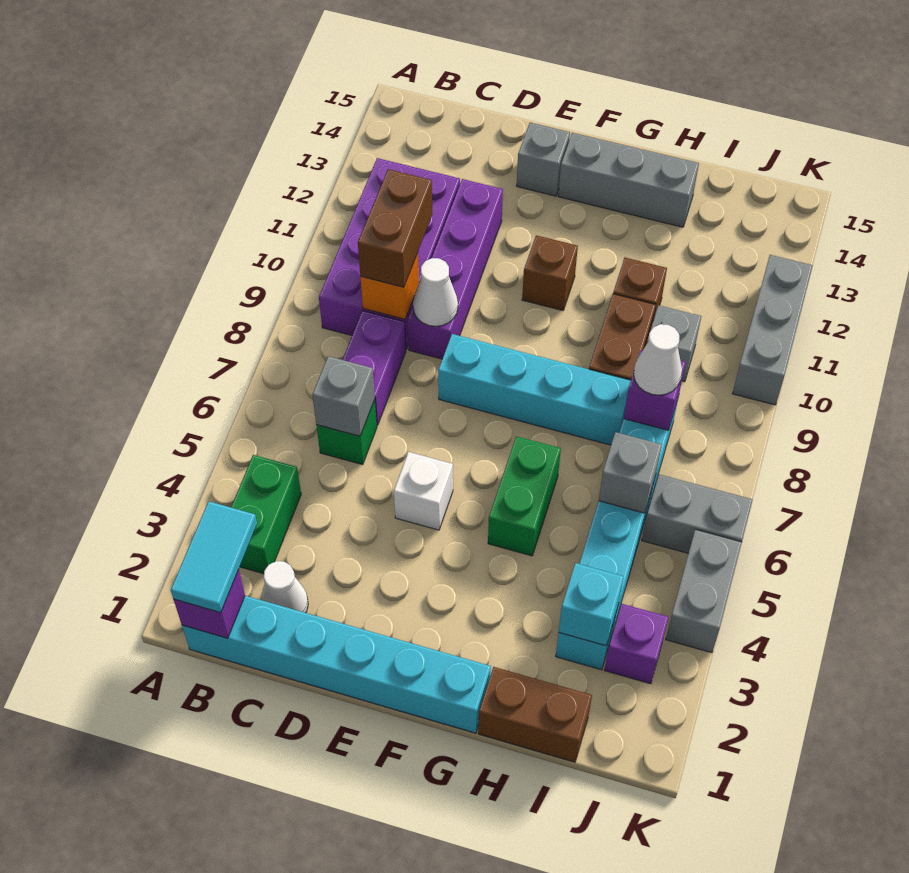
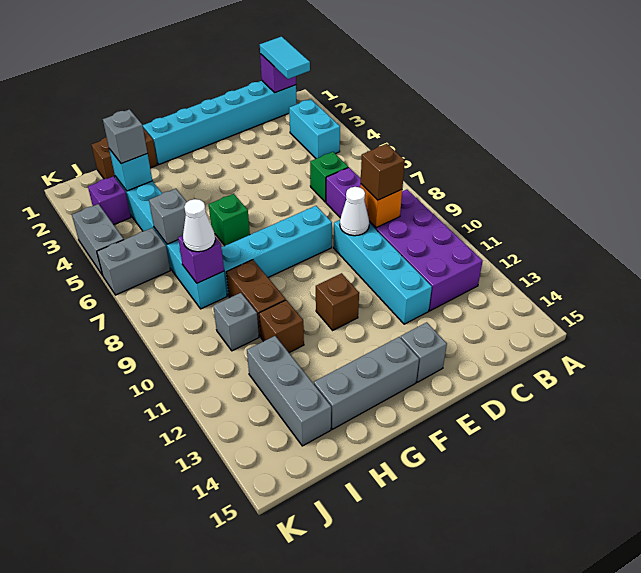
green brick B3:B4 level 1 -> cyan brick B3:B4 level 1
white cone C2 level 1 -> none
grey brick C6 level 2 -> grey brick I3 level 3
brown brick C9:C10 level 3 -> brown brick C9 level 3
purple brick D9:D12 level 1 -> cyan brick D9:D12 level 1
white brick E5 level 1 -> none
green brick G5:G6 level 1 -> green brick G6 level 1
grey brick K10:K12 level 1 -> grey brick I12:I14 level 1

